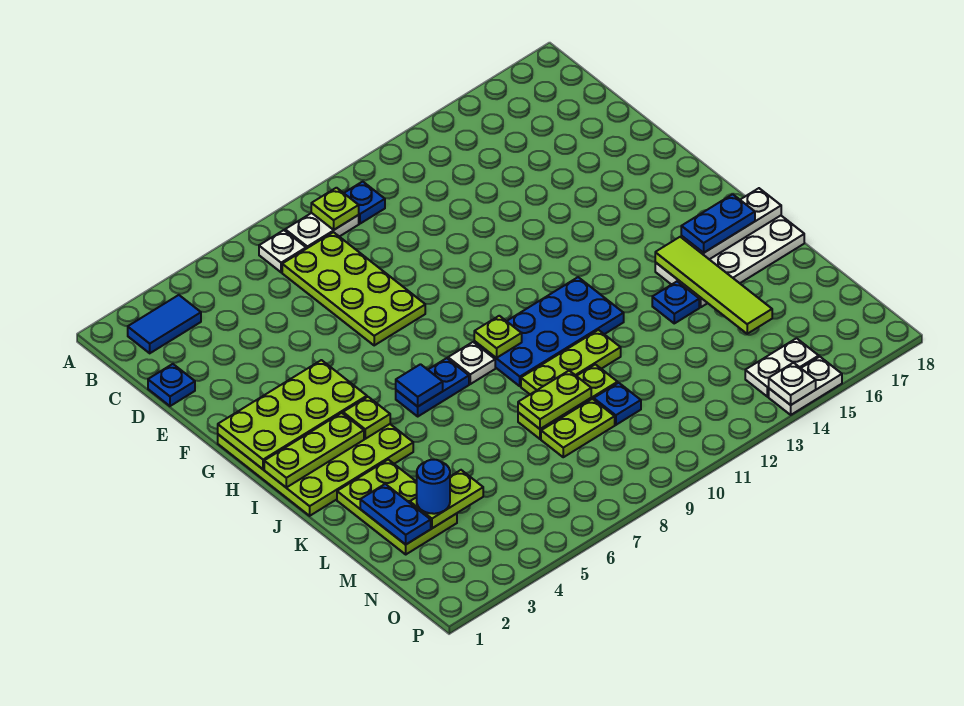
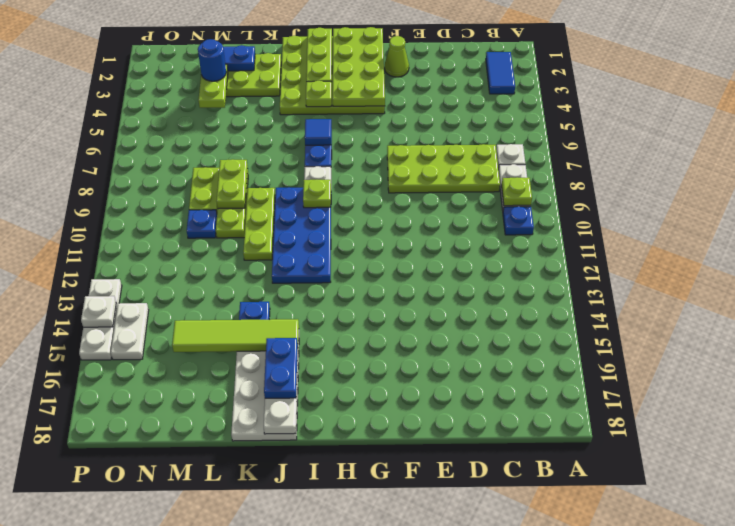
blue plate D1 level 1 -> none
none -> lime cone F2 level 1
white plate P14:P15 level 1 -> white plate P13:P15 level 1

